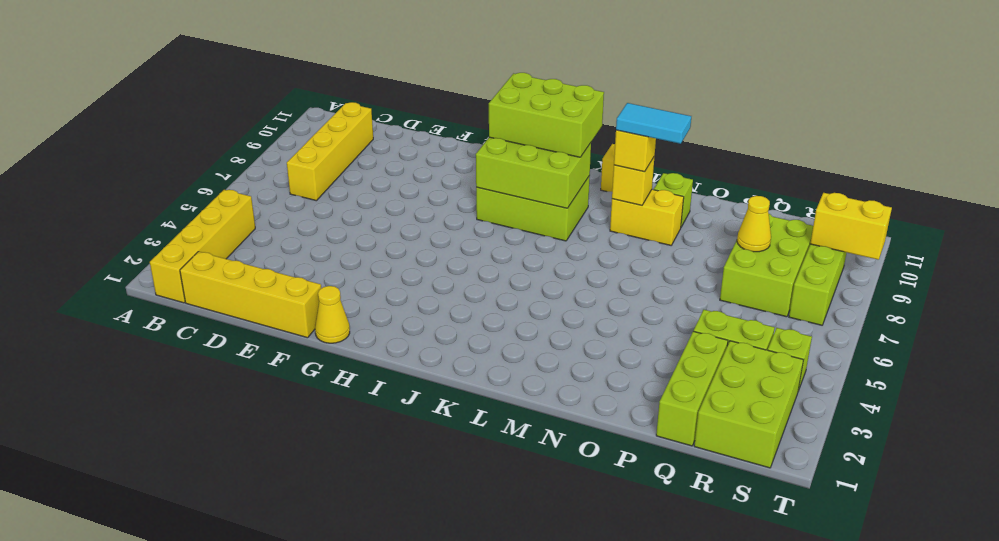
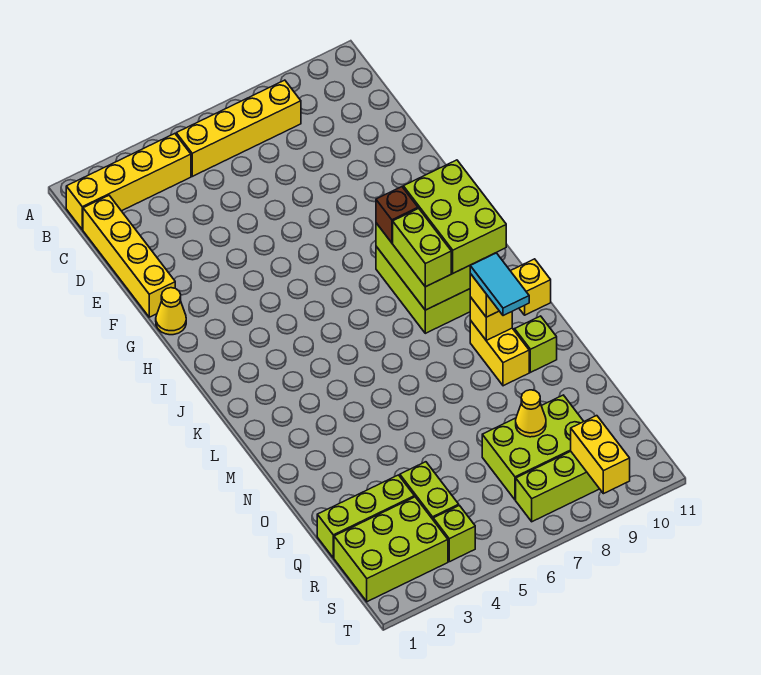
yellow brick C7:C10 level 1 -> yellow brick B5:B8 level 1
none -> brown brick I8 level 3
none -> lime brick J8:K8 level 3

